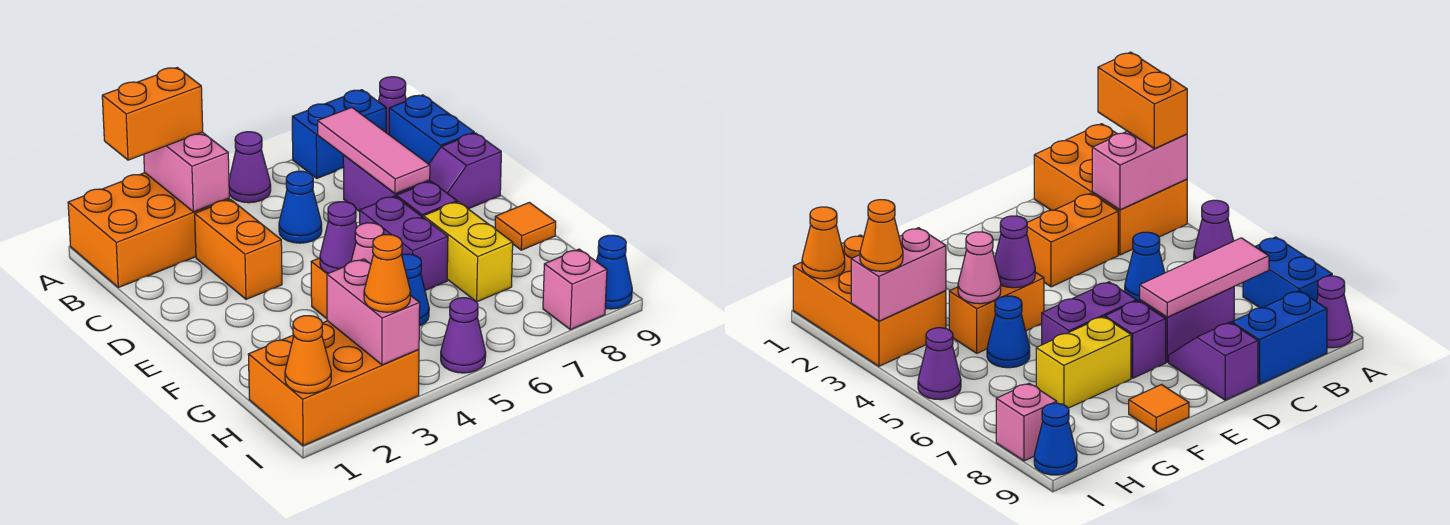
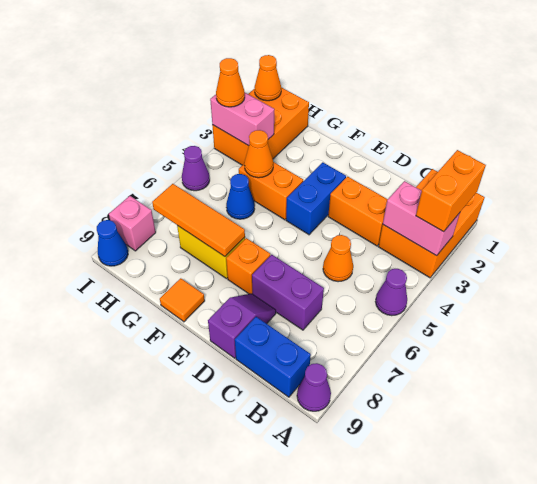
blue brick A7:A8 level 1 -> blue brick E3:E4 level 1
pink tile B7:D7 level 2 -> none
blue cone C5 level 1 -> orange cone C5 level 1
purple brick E6:F6 level 1 -> none
purple brick E7 level 1 -> orange brick E7 level 1
purple cone F4 level 2 -> none
none -> orange tile F7:H7 level 2
pink cone G4 level 2 -> orange cone G4 level 2

